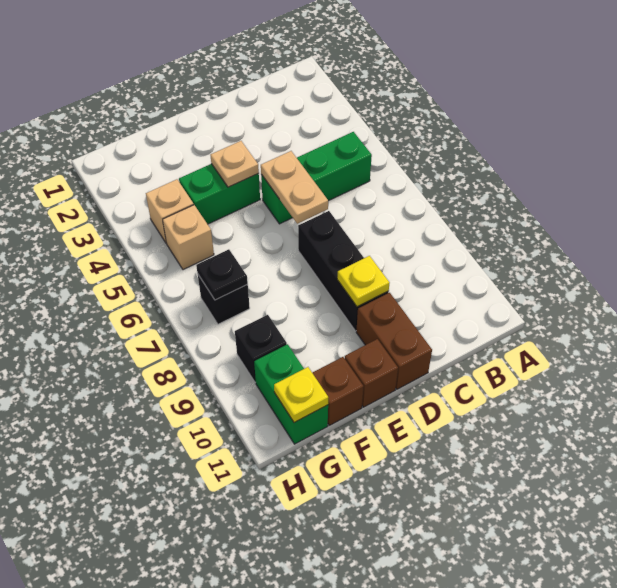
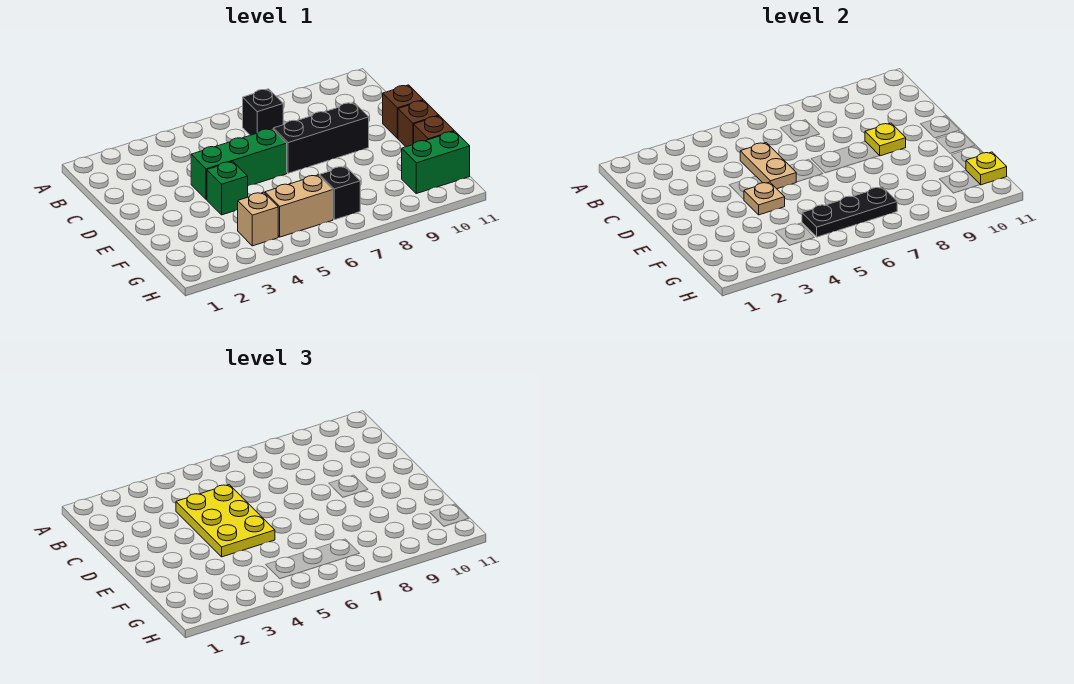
green brick B5:D5 level 1 -> green brick D4:D6 level 1
none -> yellow plate C4:E5 level 3
tan plate D5:D6 level 2 -> tan plate C5:D5 level 2
brown brick D10:D11 level 1 -> brown brick D11 level 1
green brick E4:F4 level 1 -> green brick E4 level 1
tan brick G5 level 1 -> tan brick G5:G6 level 1
black plate G7 level 2 -> black plate G5:G7 level 2
black brick G9 level 1 -> black brick B7 level 1

